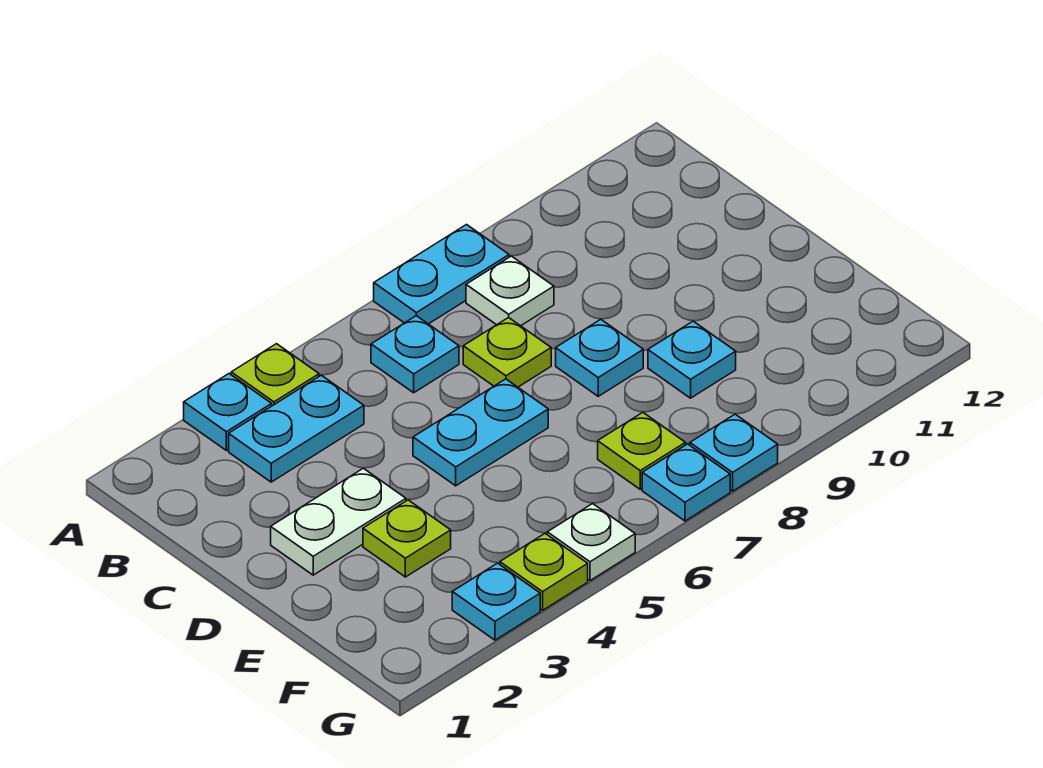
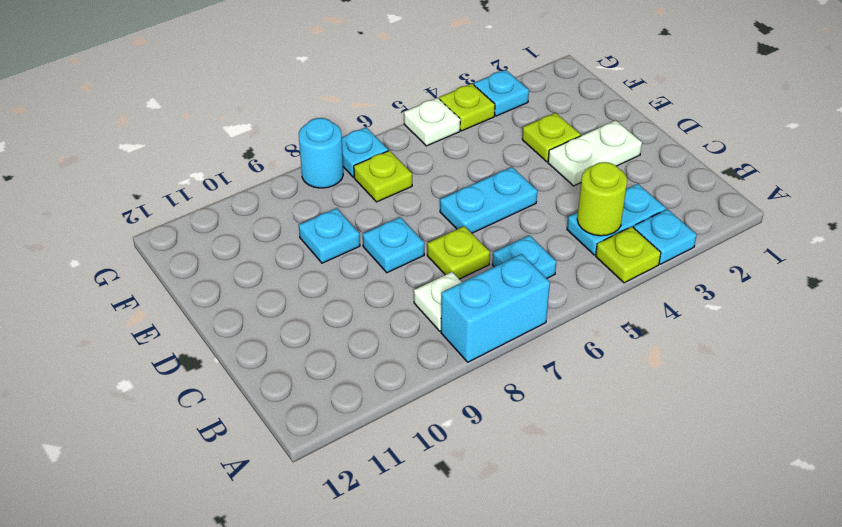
cyan plate A7:A8 level 1 -> cyan brick A7:A8 level 1
none -> lime round brick B4 level 2
cyan plate G8 level 1 -> cyan round brick G8 level 1

